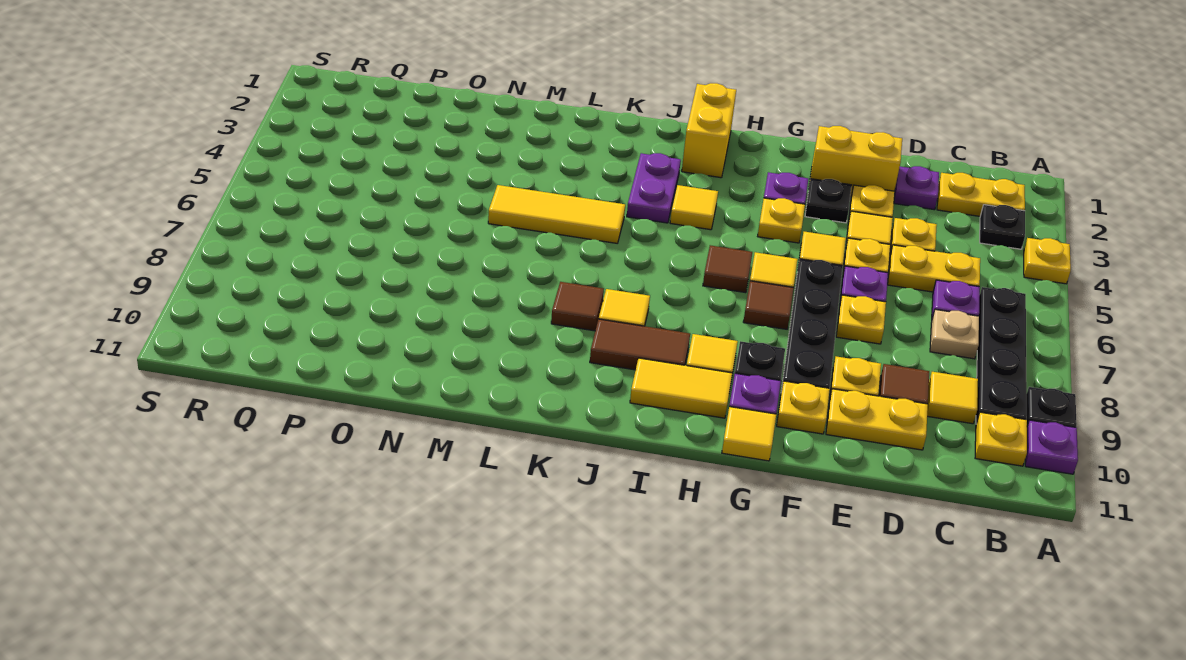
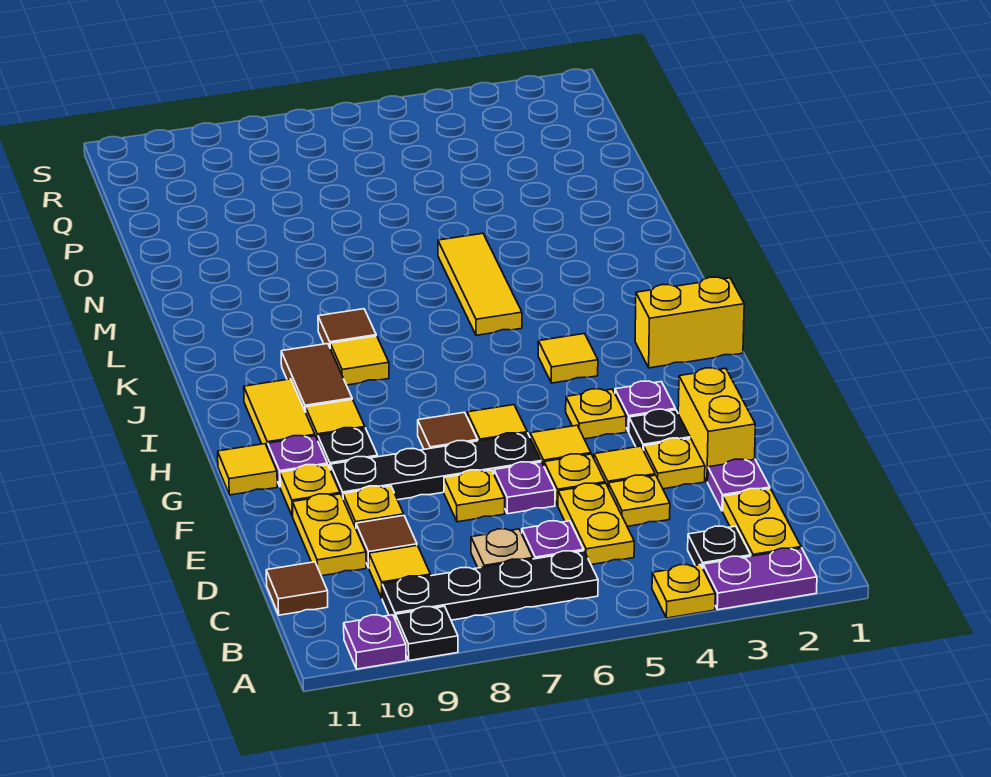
yellow plate B10 level 1 -> none
brown tile H6 level 1 -> brown tile C11 level 1
purple plate J3:J4 level 1 -> purple plate A2:A3 level 1

